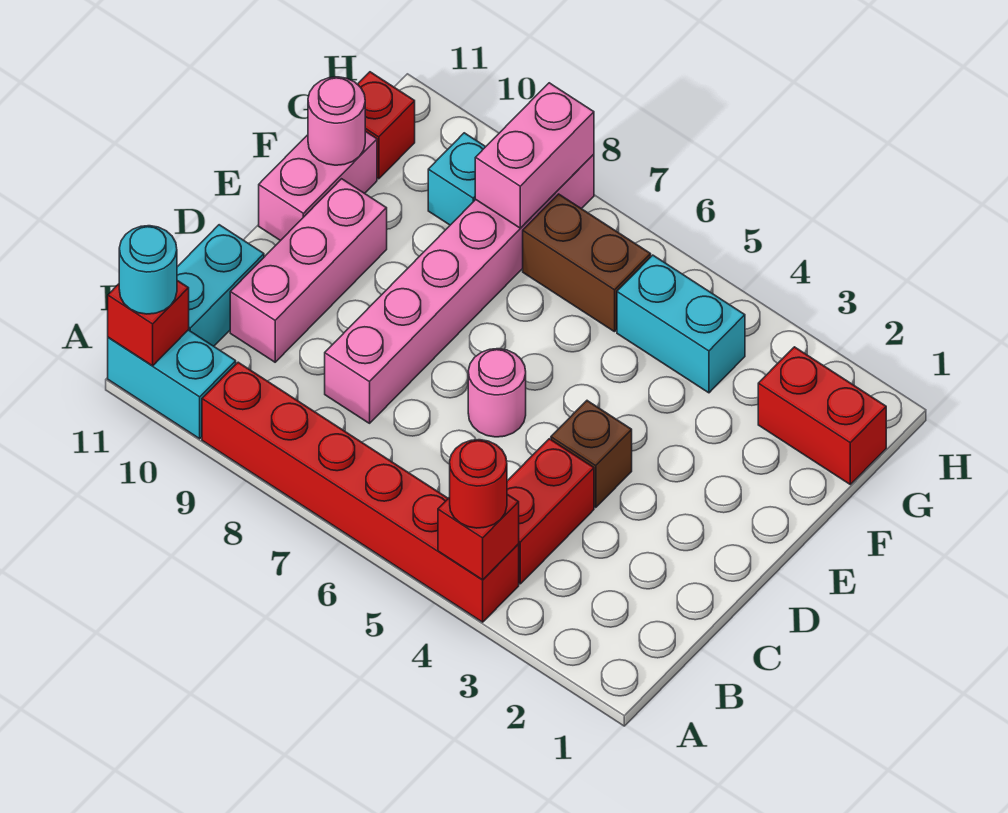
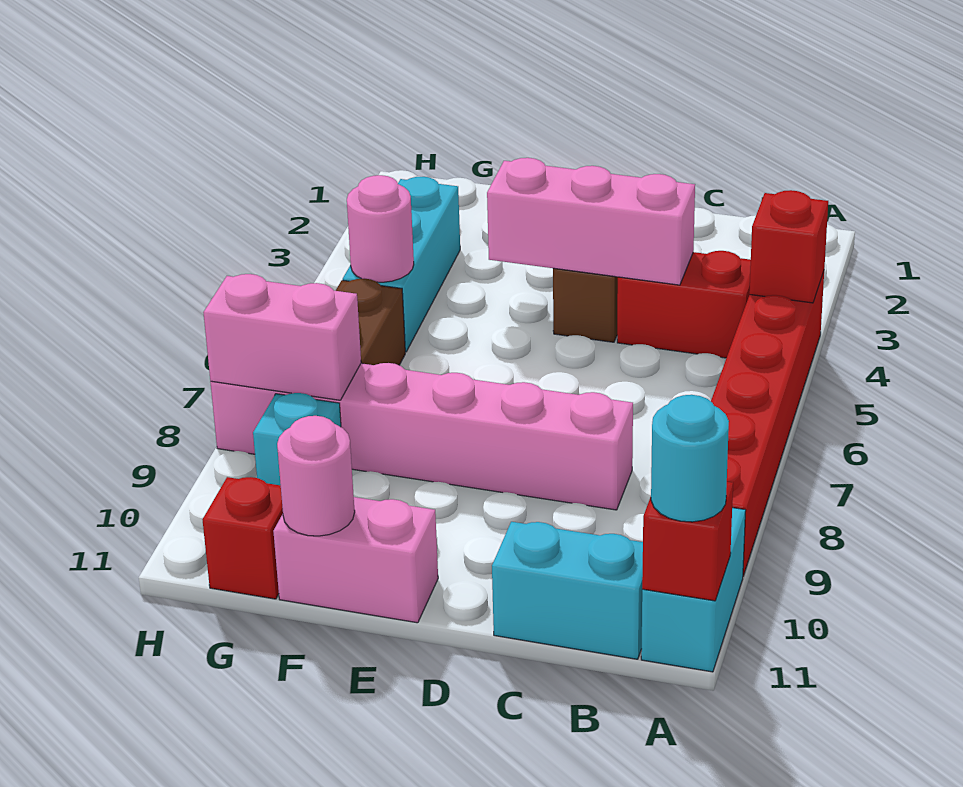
red round brick A4 level 3 -> none
pink brick C10:E10 level 1 -> pink brick C4:E4 level 2
pink round brick D6 level 1 -> pink round brick G5 level 2
red brick G1:G2 level 1 -> none
cyan brick G4:G5 level 1 -> cyan brick G3:G5 level 1

